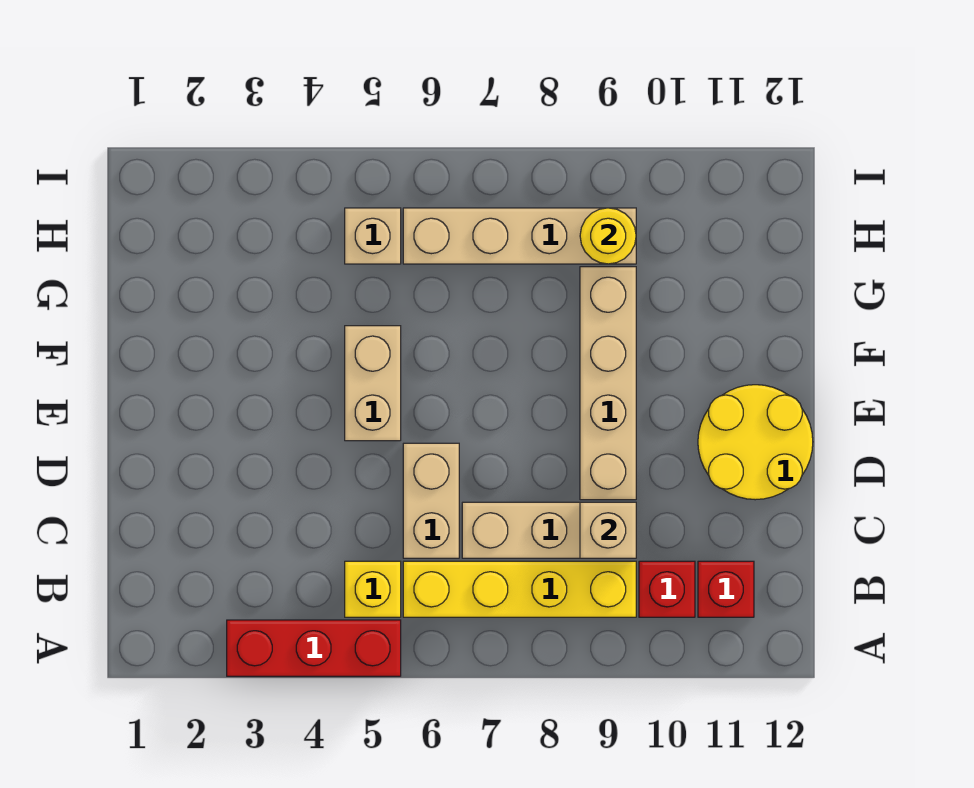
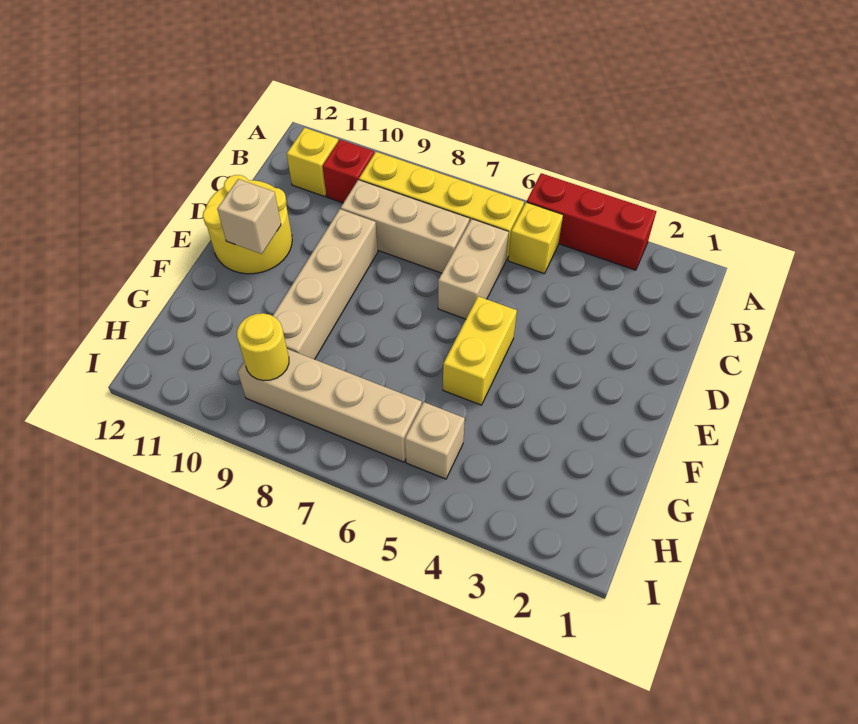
red brick B11 level 1 -> yellow brick B11 level 1
tan brick C9 level 2 -> tan brick E11 level 2
tan brick E5:F5 level 1 -> yellow brick E5:F5 level 1

